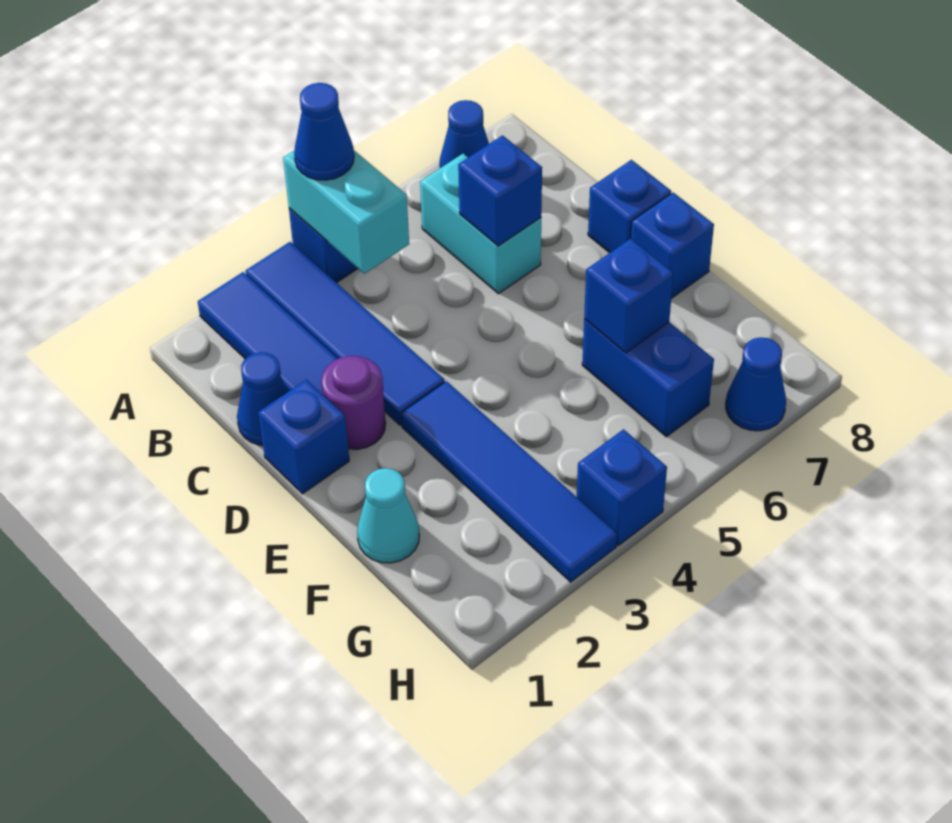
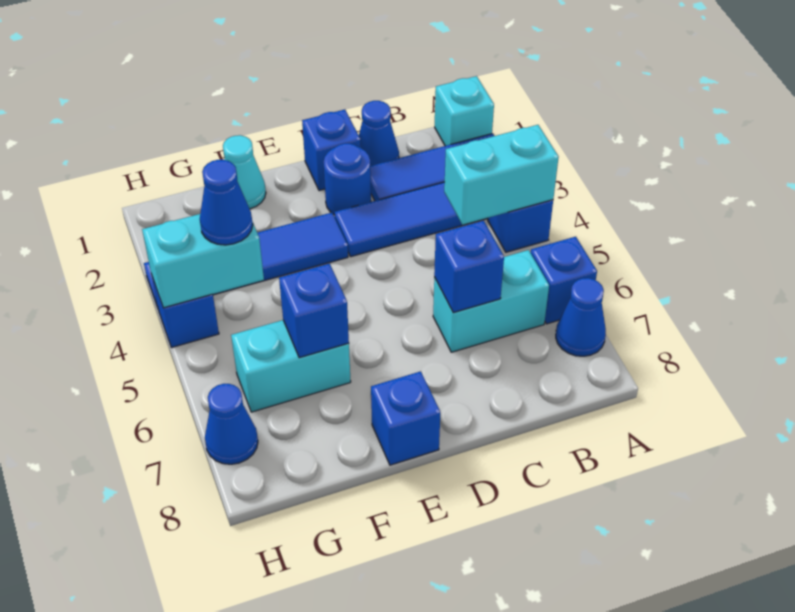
none -> cyan brick A1 level 1
blue cone A4 level 3 -> blue cone G4 level 3
purple round brick D2 level 1 -> blue round brick D2 level 1
blue brick D8 level 1 -> blue brick A6 level 1
blue brick F6:G6 level 1 -> cyan brick F6:G6 level 1
none -> cyan brick G4:H4 level 2

